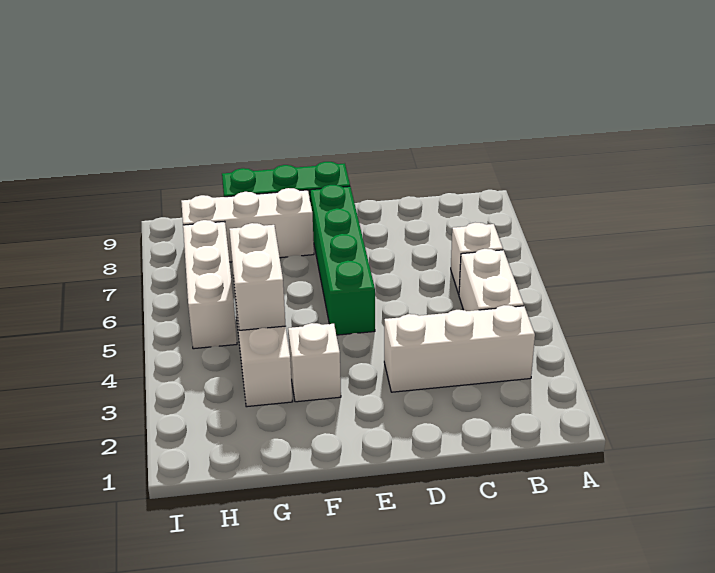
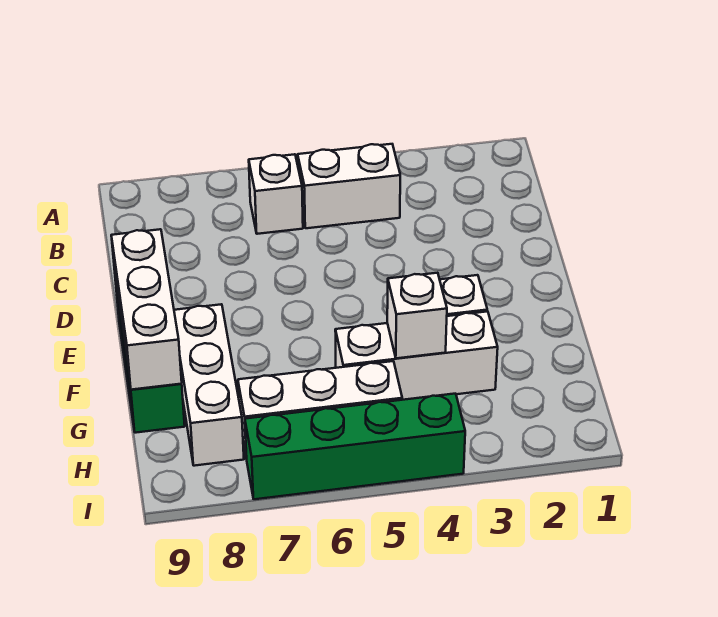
white brick B3:D3 level 1 -> white brick E9:G9 level 2
green brick E5:E8 level 1 -> green brick I4:I7 level 1
white brick G4:G5 level 2 -> white brick G4 level 2

